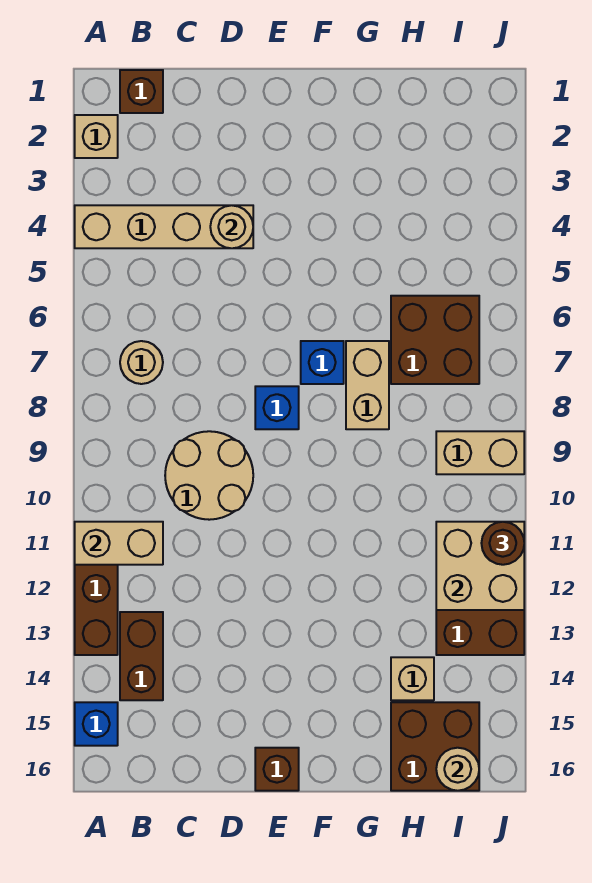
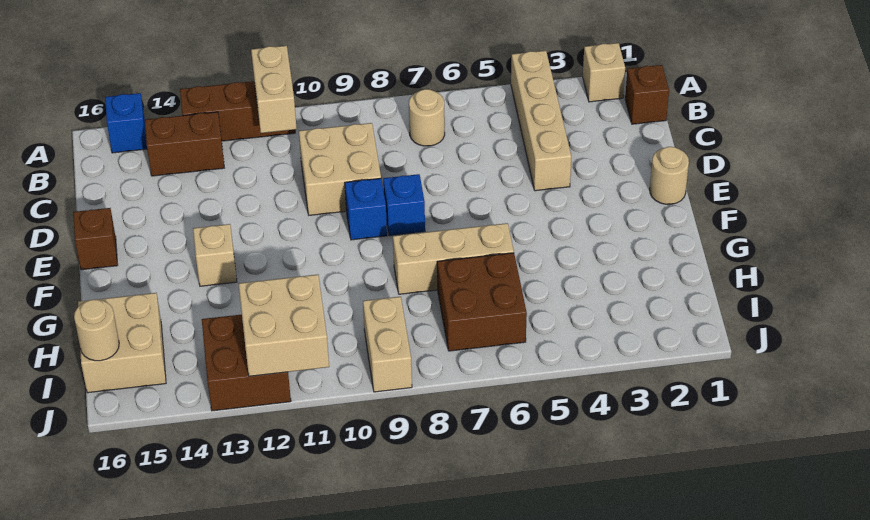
tan round brick C9:D10 level 1 -> tan brick C9:D10 level 1
tan round brick D4 level 2 -> tan round brick E1 level 1
blue brick F7 level 1 -> blue brick E9 level 1
tan brick G7:G8 level 1 -> tan brick G6:G8 level 1
tan brick H14 level 1 -> tan brick F13 level 1
brown brick H15:I16 level 1 -> tan brick H15:I16 level 1
brown round brick J11 level 3 -> none

